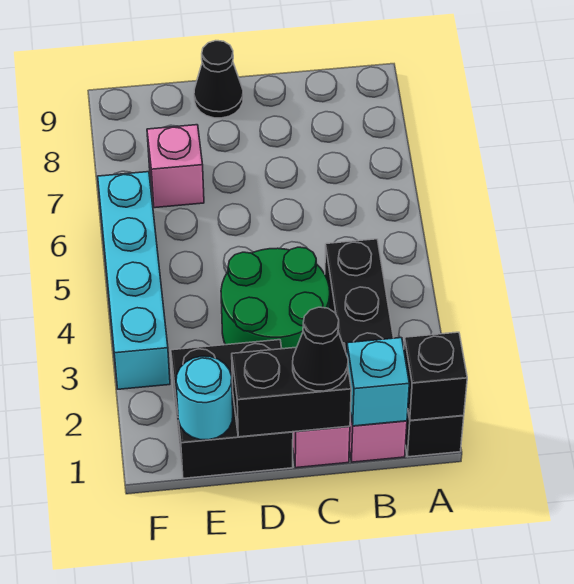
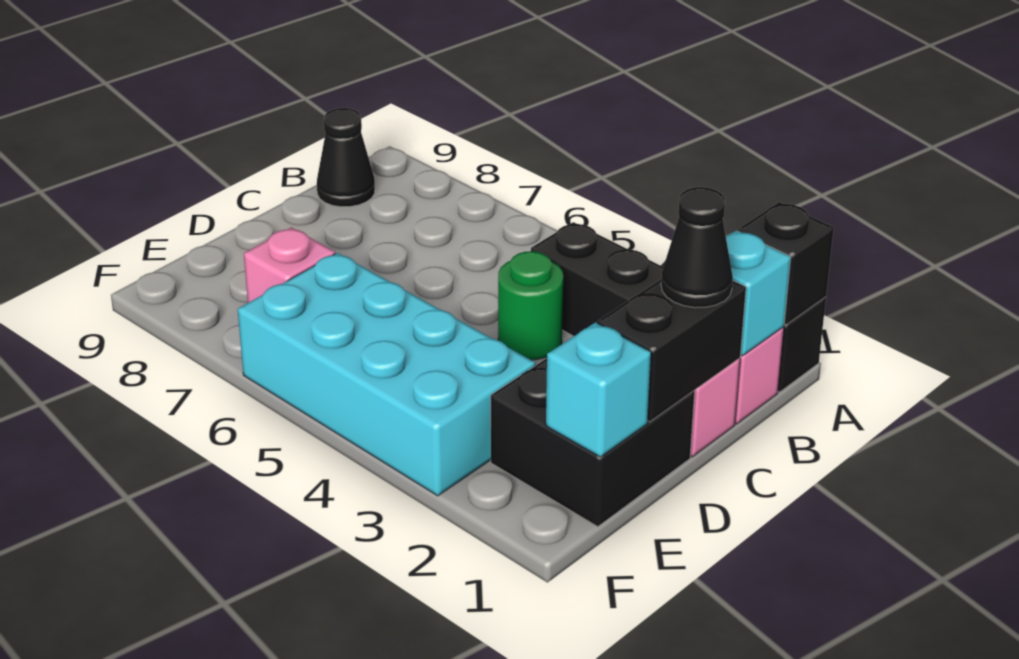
green round brick C3:D4 level 1 -> green round brick C4 level 1
black cone D9 level 1 -> black cone B9 level 1
cyan round brick E1 level 2 -> cyan brick E1 level 2
cyan brick F3:F6 level 1 -> cyan brick E3:F6 level 1

